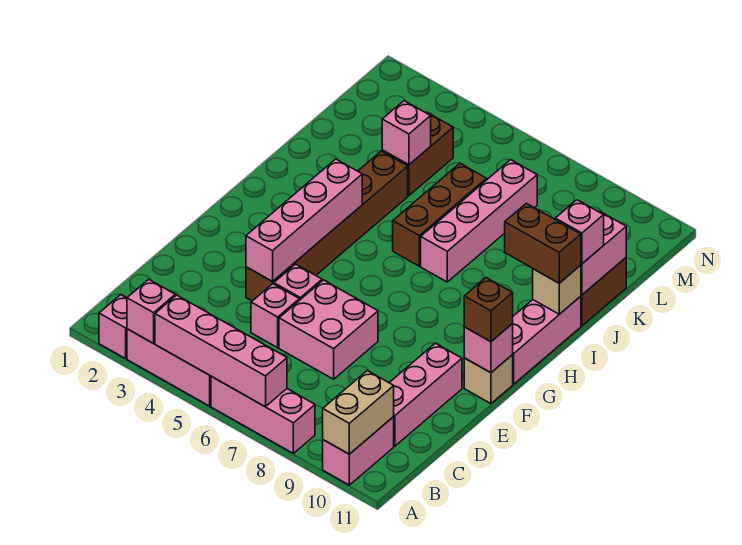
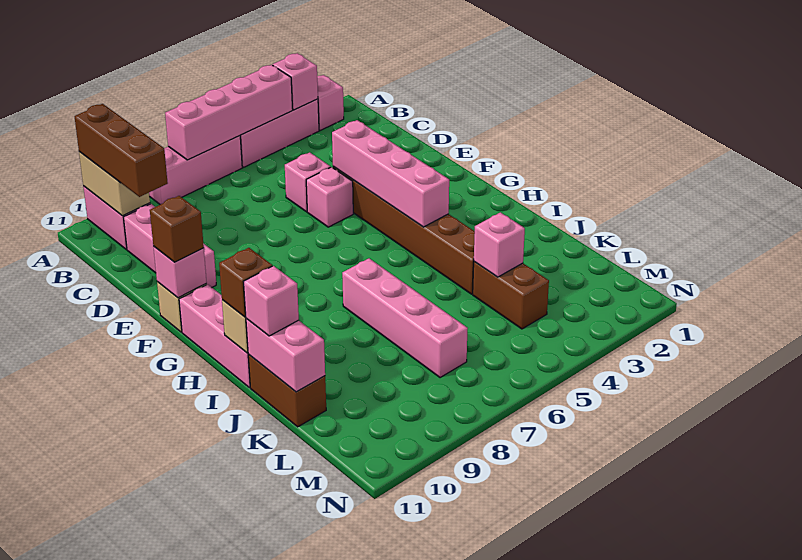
pink brick D6:E7 level 1 -> none
brown brick I6:K6 level 1 -> brown brick A10:C10 level 3
brown brick I10:I11 level 3 -> brown brick I11 level 3

